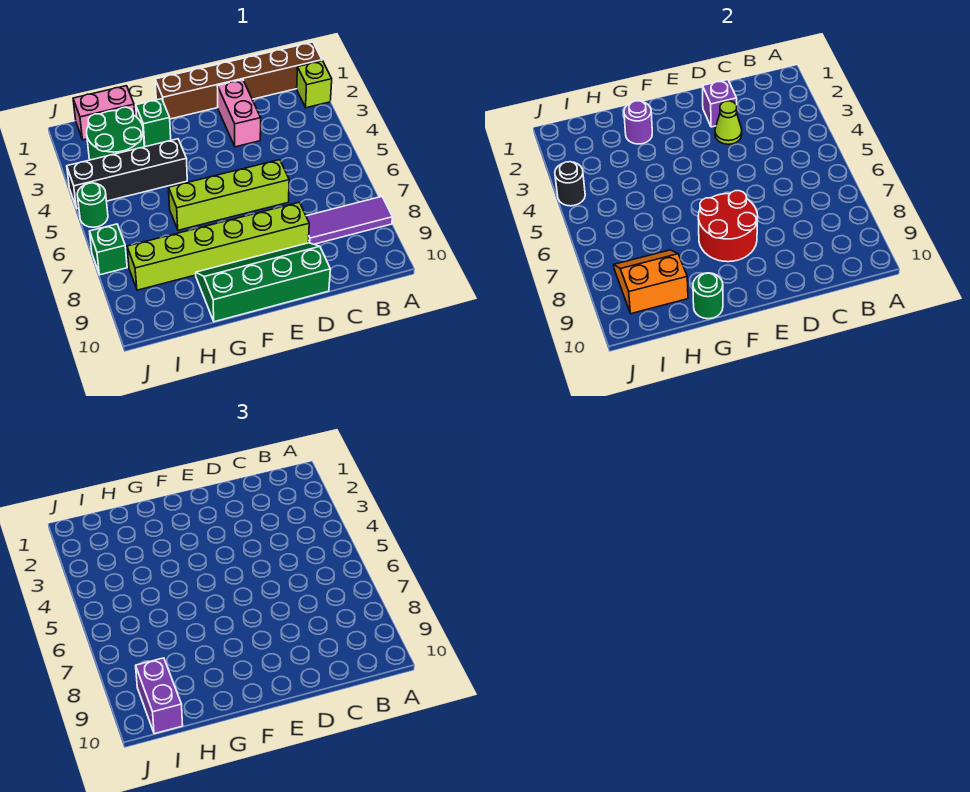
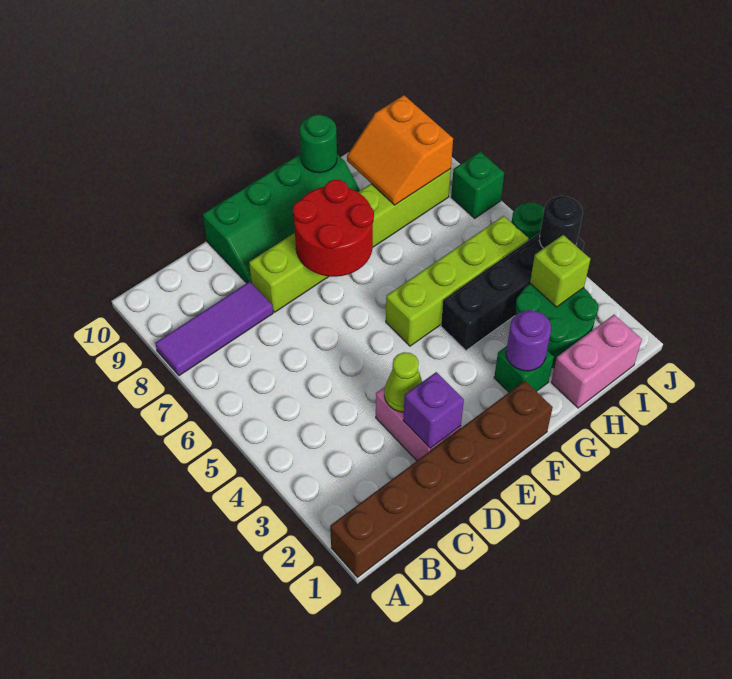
lime brick A2 level 1 -> lime brick I3 level 2
lime brick D6:G6 level 1 -> lime brick F5:I5 level 1
orange slope H8:I9 level 2 top 9 -> orange slope H8:I9 level 2 top I
purple brick I9:I10 level 3 -> none

